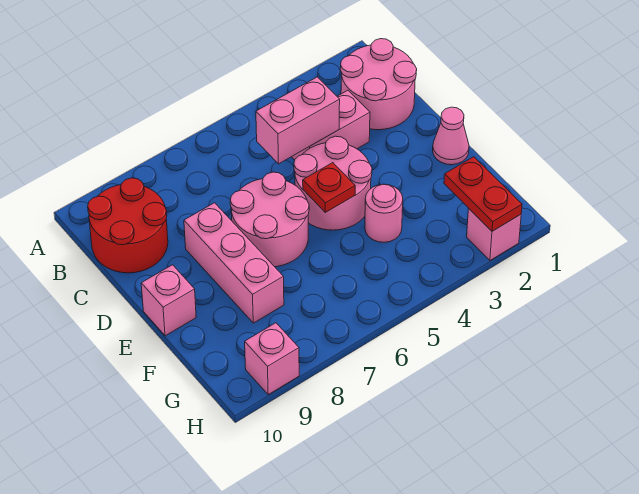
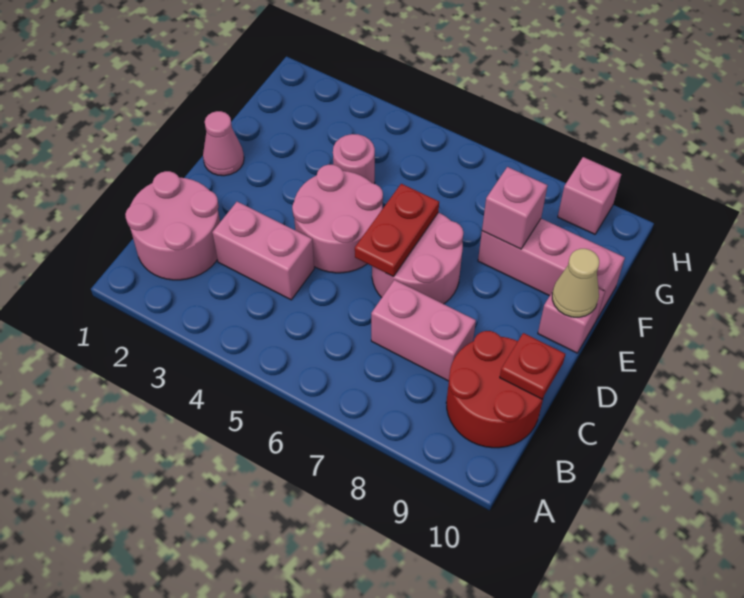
pink brick C4:C5 level 2 -> pink brick C7:C8 level 1
pink brick D8:F8 level 1 -> pink brick F8:F10 level 1
red plate E5 level 2 -> red plate C10 level 2
none -> tan cone E10 level 2
red plate G2:H2 level 2 -> red plate D6:E6 level 2
pink brick H2 level 1 -> pink brick F8 level 2

